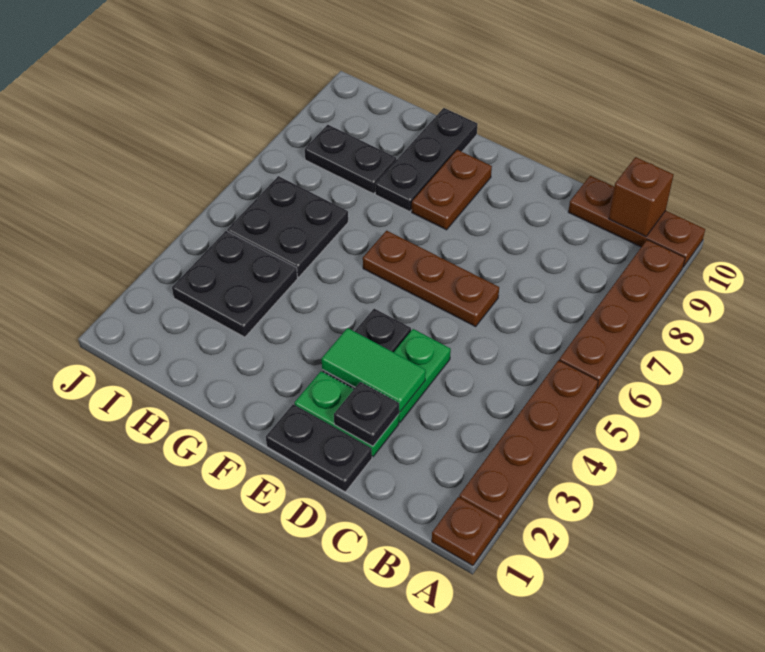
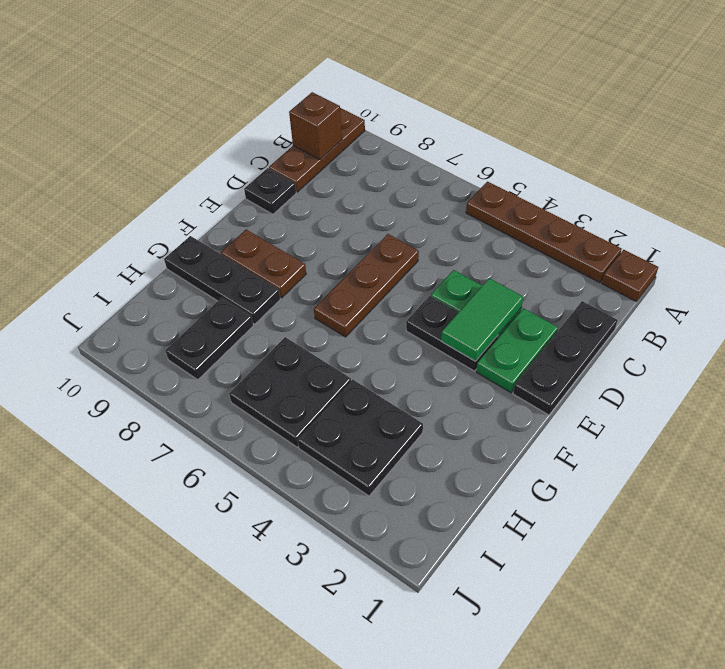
brown plate A6:A9 level 1 -> none
black plate D1:E1 level 1 -> black plate C1:E1 level 1
black plate D2 level 2 -> black plate D10 level 1

